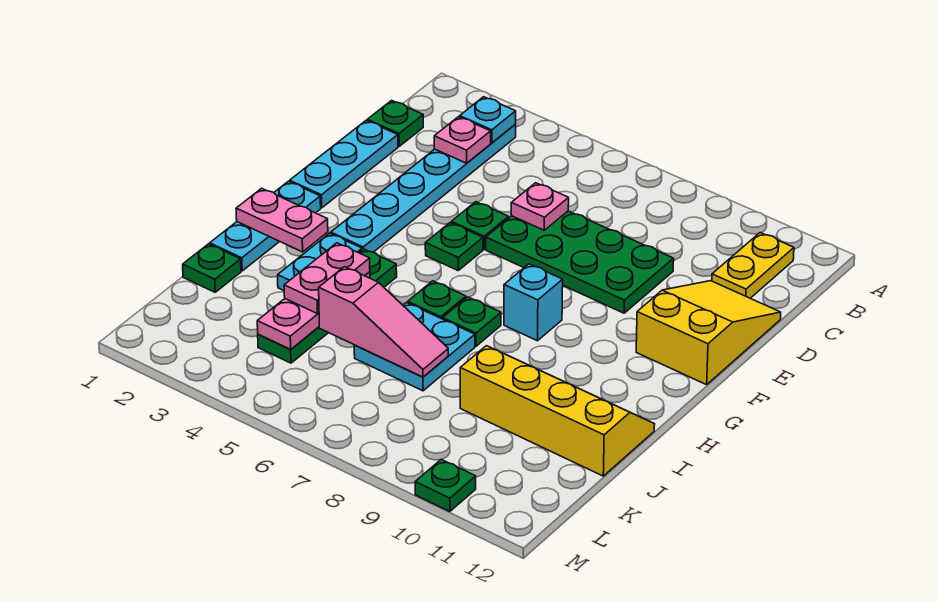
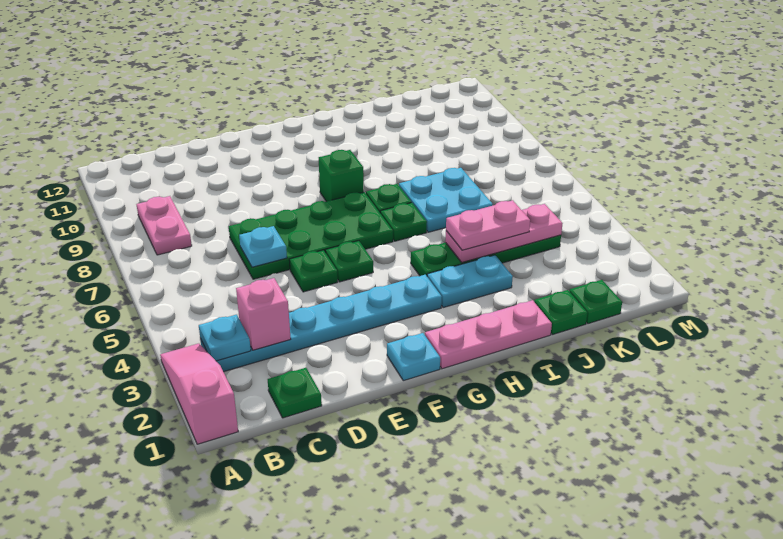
yellow plate B11:C11 level 1 -> none
pink plate C3 level 2 -> pink brick C3 level 2
cyan plate D1:F1 level 1 -> cyan plate F1 level 1
green plate D6:E9 level 1 -> green plate D6:G7 level 1
pink plate D6 level 2 -> cyan plate D6 level 2
yellow slope D11:F12 level 1 top F -> none
cyan plate G1:I1 level 1 -> pink plate G1:I1 level 1
cyan brick G8 level 1 -> green brick G8 level 1
pink plate H1:H2 level 2 -> pink plate B8:B9 level 1
yellow slope I9:J12 level 1 top J -> none
pink slope J5:J7 level 2 top 5 -> pink slope A1:A3 level 1 top 1
green plate M10 level 1 -> green plate K1 level 1

